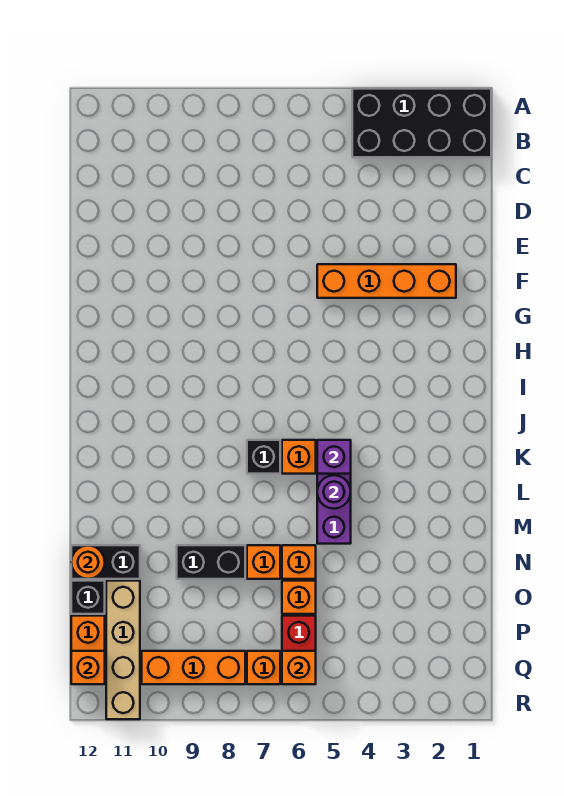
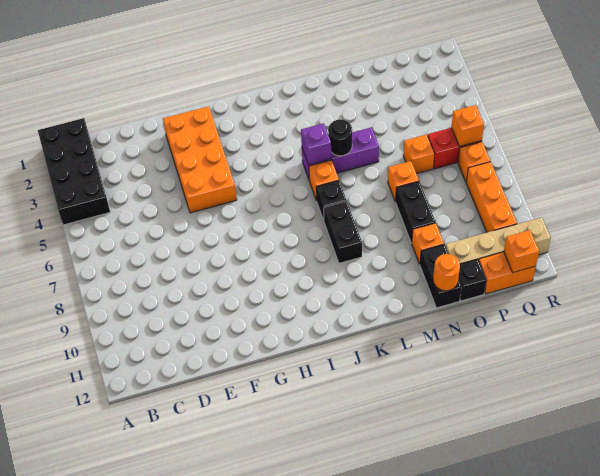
orange brick F2:F5 level 1 -> orange brick F2:G5 level 1
none -> black brick K8:K9 level 1
purple round brick L5 level 2 -> black round brick L5 level 2
orange brick N6 level 1 -> orange brick N10 level 1

